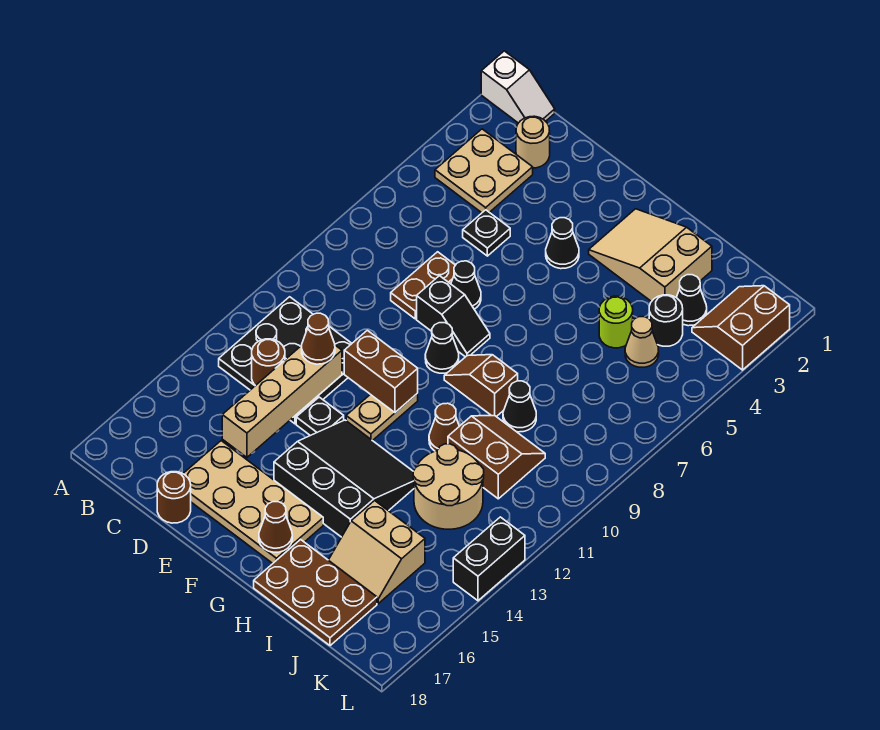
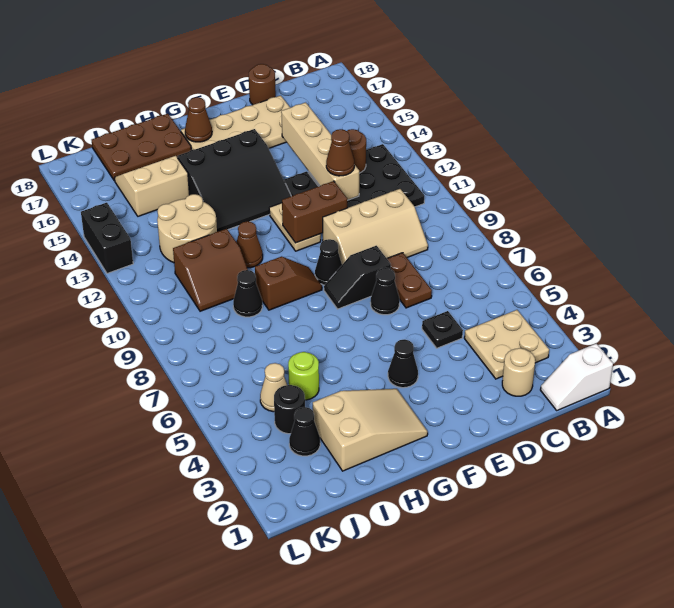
none -> tan slope C9:E10 level 1 top 10
brown slope K2:L3 level 1 top L -> none

